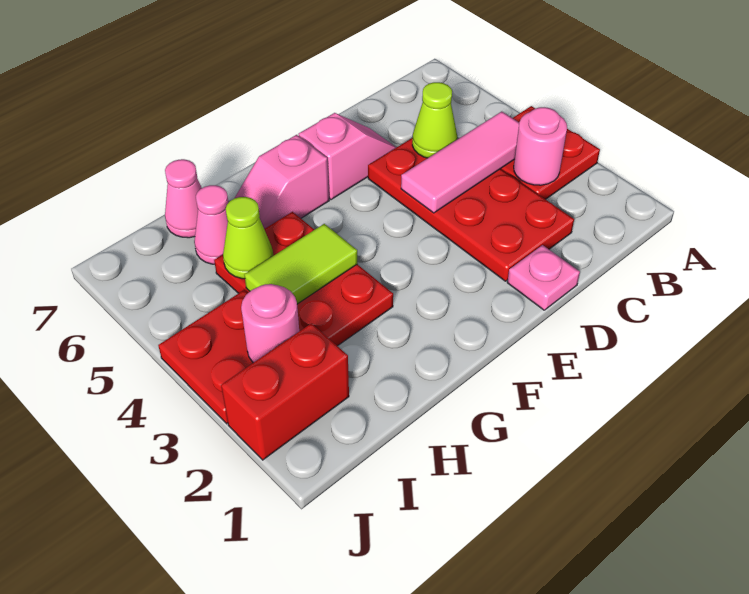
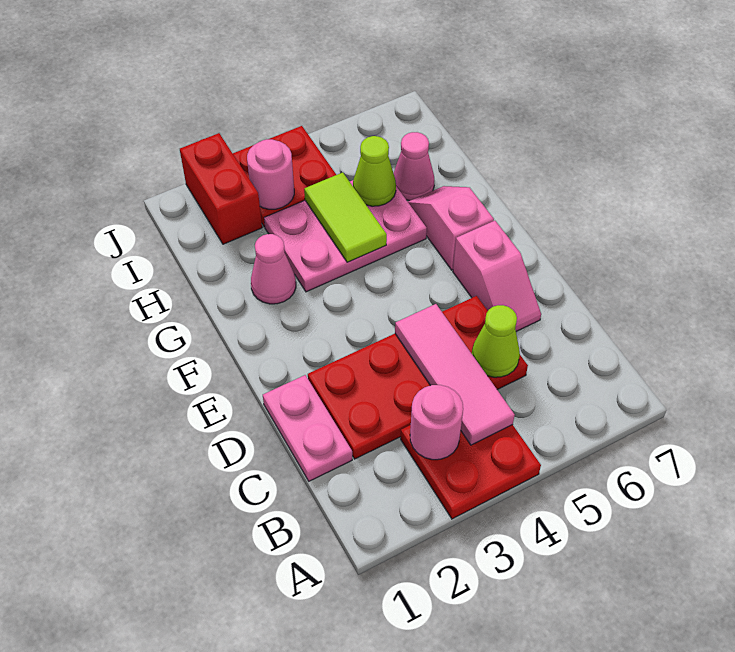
pink plate D1 level 1 -> pink plate C1:D1 level 1
red plate G3:H5 level 1 -> pink plate G3:H5 level 1
pink cone H7 level 1 -> pink cone G2 level 1

